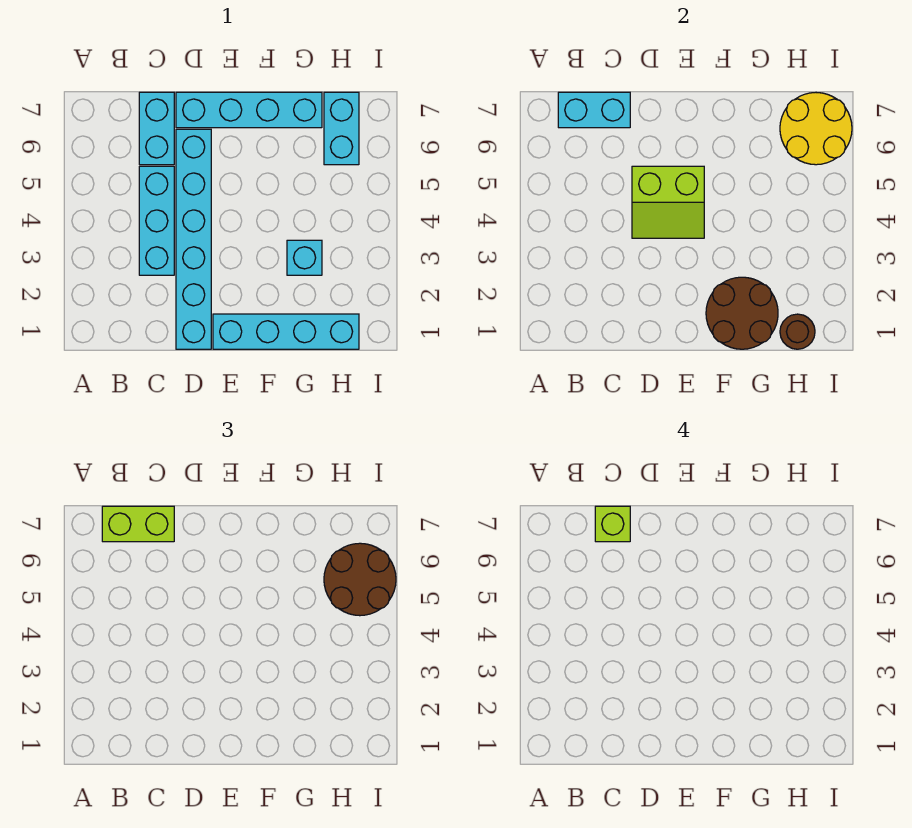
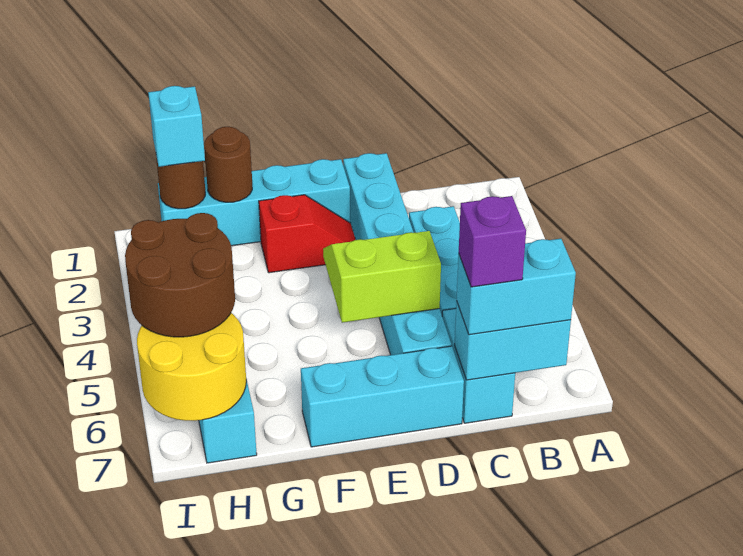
lime brick B7:C7 level 3 -> cyan brick B7:C7 level 3
lime brick C7 level 4 -> purple brick C7 level 4
cyan brick D7:G7 level 1 -> cyan brick D7:F7 level 1
none -> red slope E2:F2 level 1 top F
brown round brick F1:G2 level 2 -> brown round brick G1 level 2
cyan brick G3 level 1 -> cyan brick H1 level 3

